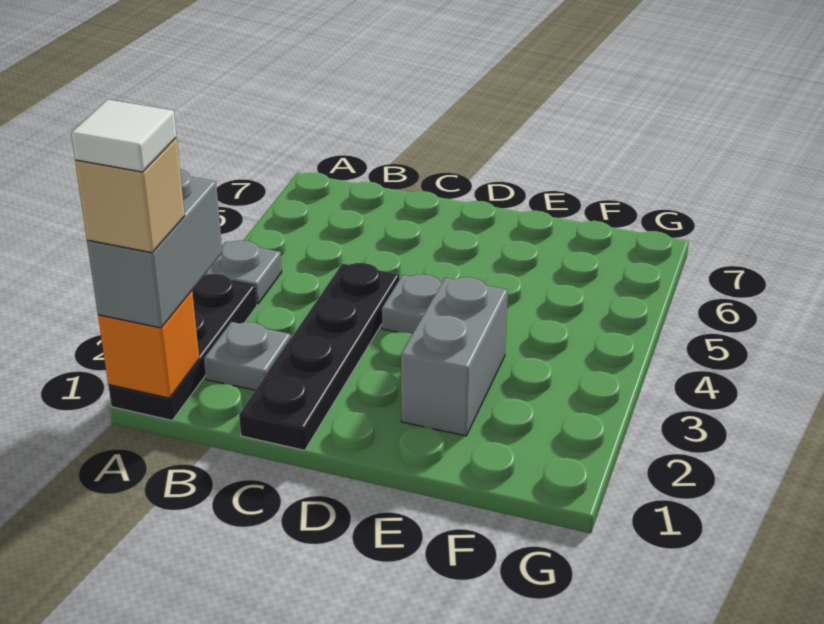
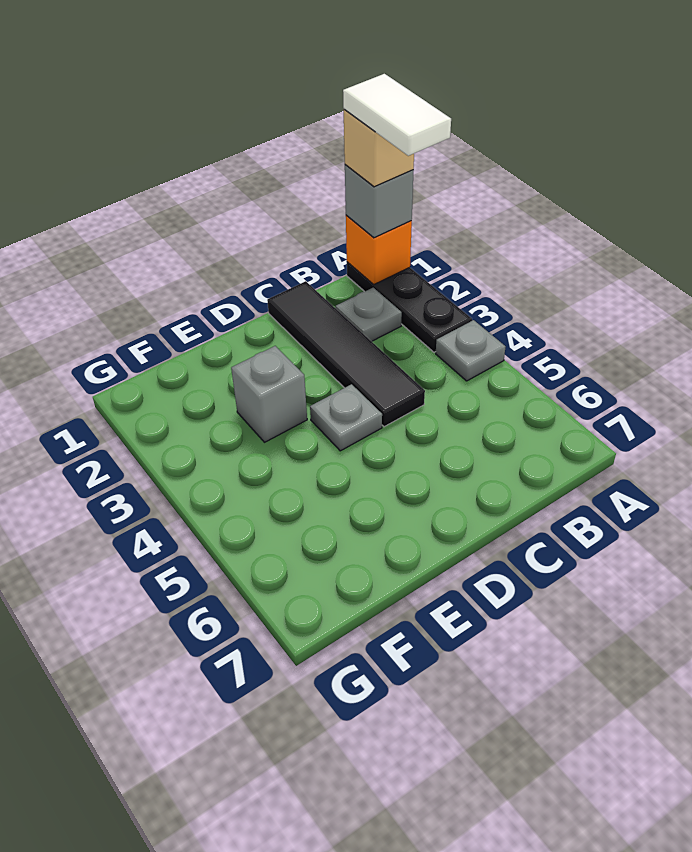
grey brick A1:A2 level 3 -> grey brick A1 level 3
white tile A1 level 5 -> white tile A1:A2 level 5
black plate C1:C4 level 1 -> black tile C1:C4 level 1
grey brick E2:E3 level 1 -> grey brick E3 level 1

